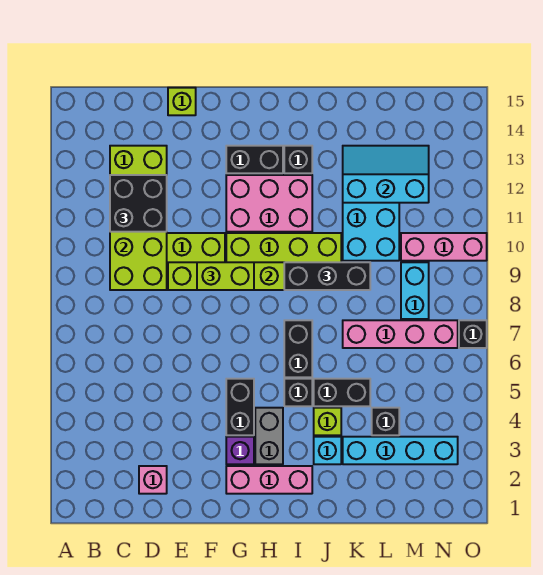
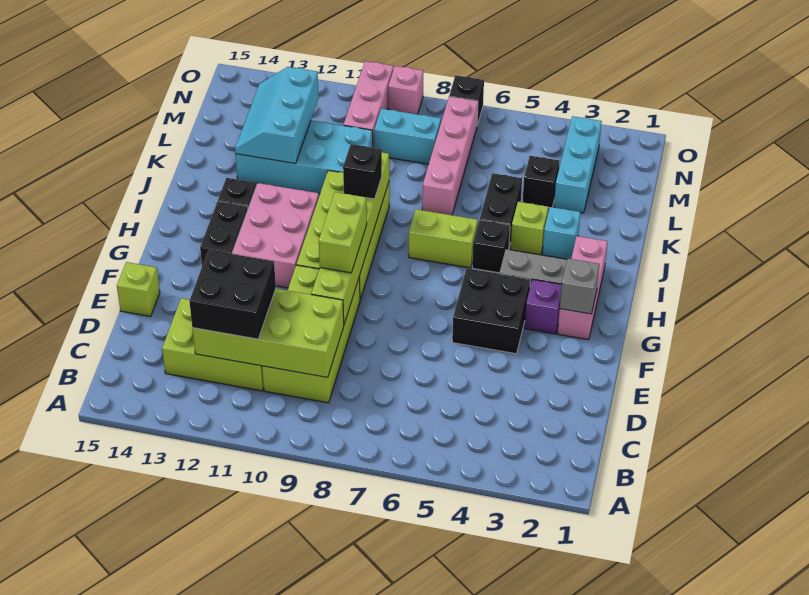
pink brick D2 level 1 -> pink brick O9 level 1
none -> grey brick G2 level 2
black brick G4:G5 level 1 -> black brick F4:G5 level 1
black brick I6:I7 level 1 -> lime brick I6:I7 level 1
black brick I9:K9 level 3 -> black brick I9 level 3
cyan brick K3:N3 level 1 -> cyan brick L3:N3 level 1

